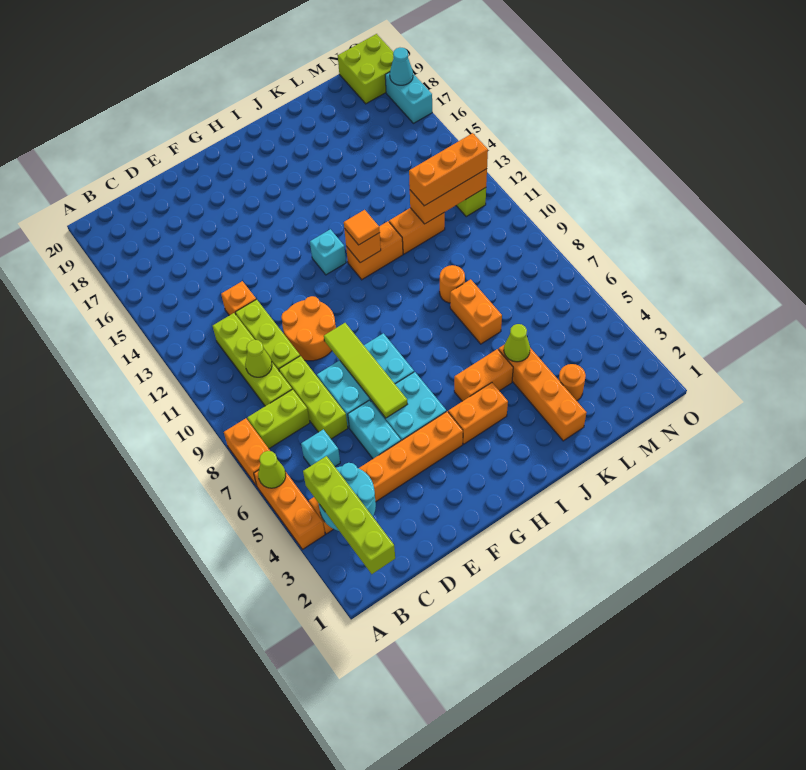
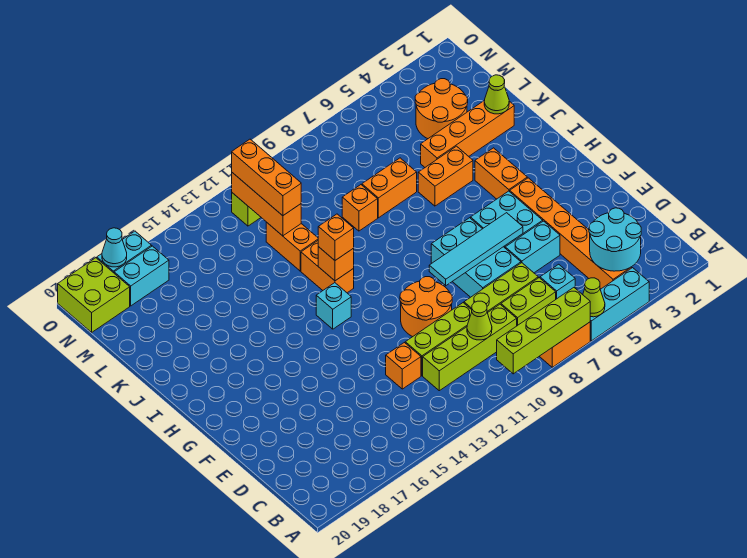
orange brick A4:A6 level 1 -> cyan brick A4:A6 level 1
lime brick B1:B4 level 3 -> lime brick A7:A10 level 2
lime brick B8:C8 level 1 -> lime brick C7:C8 level 1
lime tile F6:F9 level 2 -> cyan tile F6:F9 level 2
orange brick I5:J5 level 1 -> orange brick J5:J6 level 1
orange tile I12 level 3 -> orange brick I12 level 3
lime cone K5 level 2 -> lime cone K2 level 2
orange round brick K9 level 1 -> orange brick K9 level 1
orange round brick L3 level 1 -> orange round brick L3:M4 level 1
none -> cyan brick N17:N18 level 1

